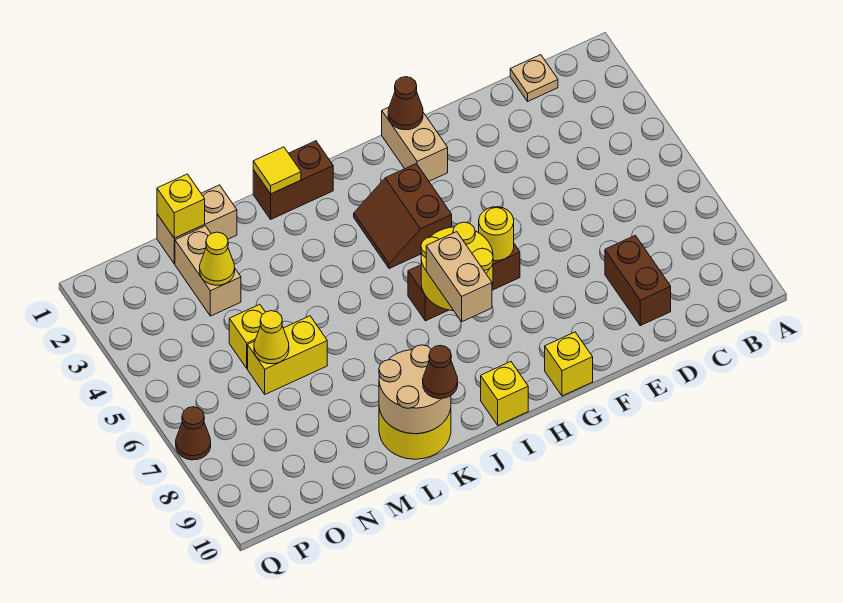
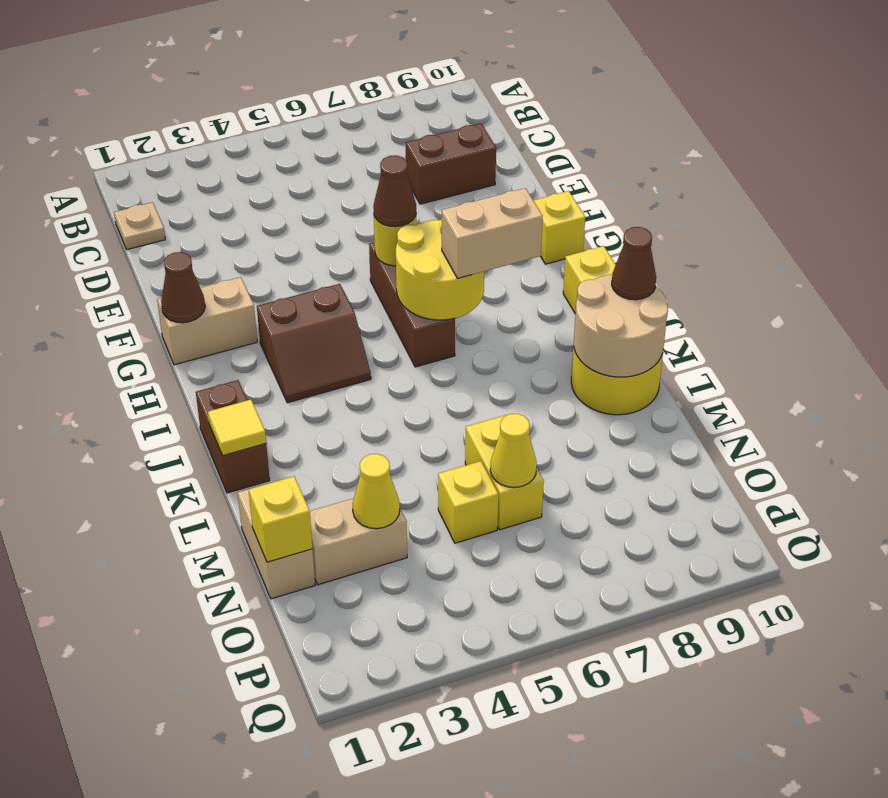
brown cone Q7 level 1 -> brown cone G6 level 3

